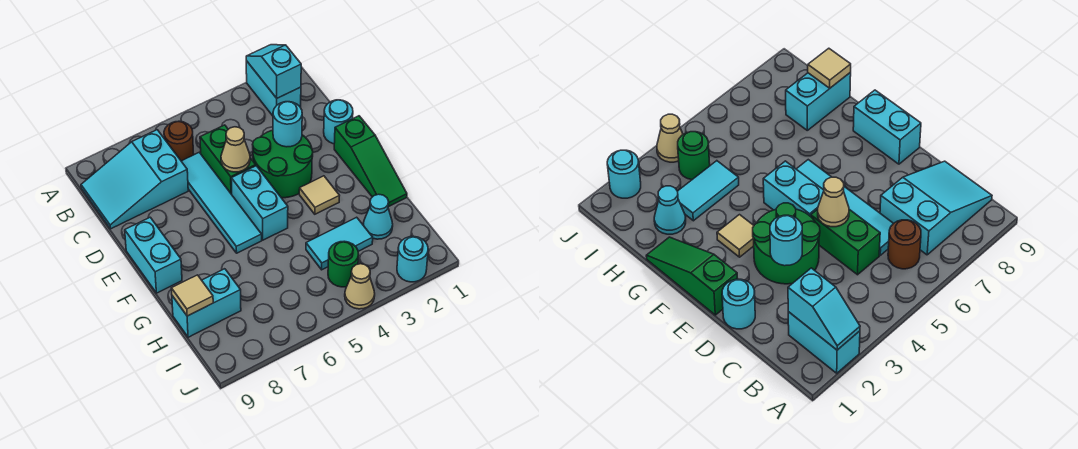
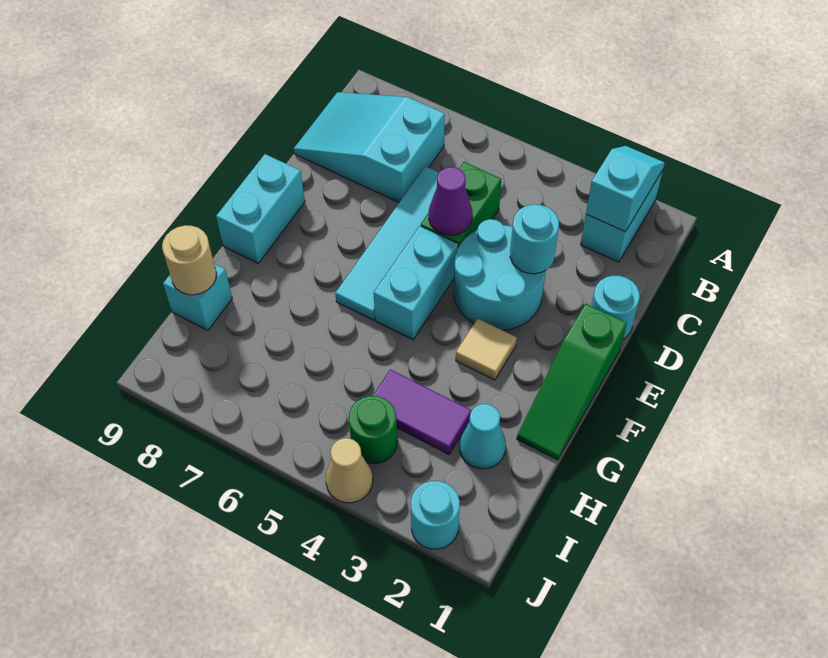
brown round brick B6 level 1 -> none
green round brick D3:E4 level 1 -> cyan round brick D3:E4 level 1
tan cone D5 level 2 -> purple cone D5 level 2
cyan tile H3:H4 level 1 -> purple tile H3:H4 level 1
cyan brick H8:H9 level 1 -> cyan brick H9 level 1
tan tile H9 level 2 -> tan round brick H9 level 2

